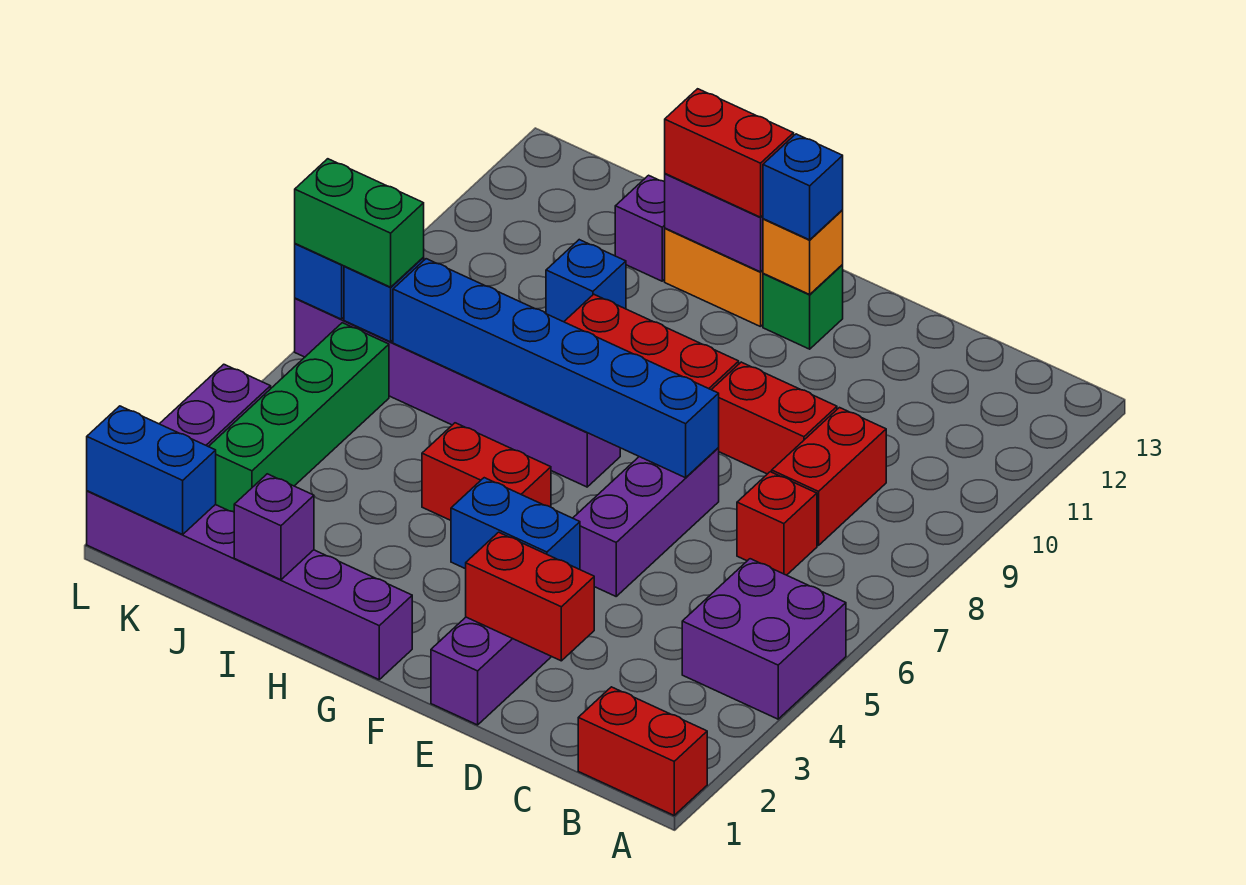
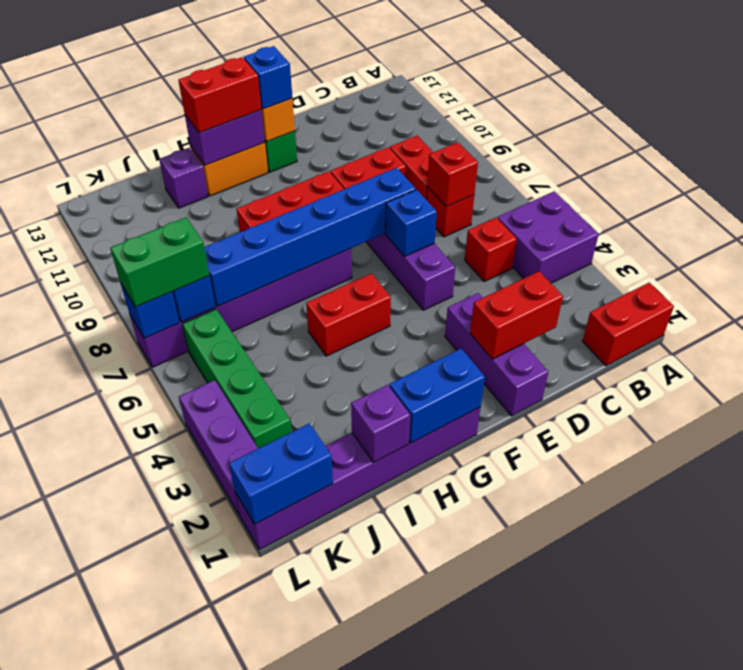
none -> red brick C5 level 1
none -> red brick C7 level 2
blue brick E3:F3 level 2 -> blue brick G1:H1 level 2
blue brick I10 level 1 -> blue brick E6 level 2

